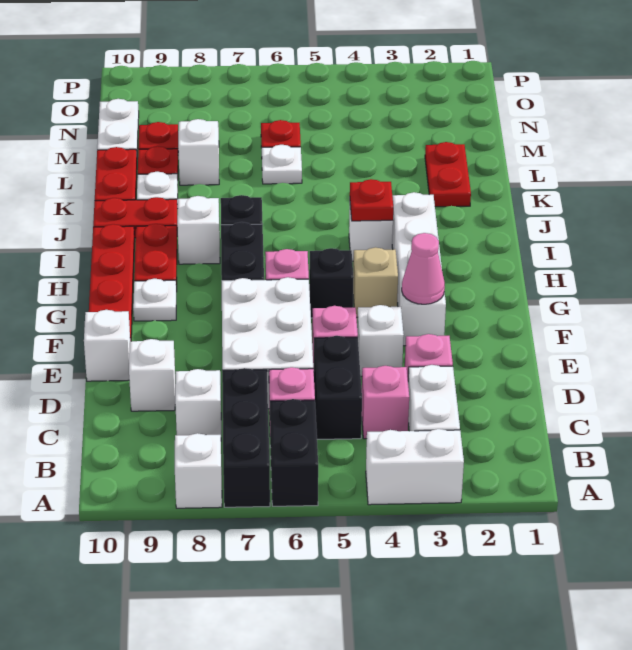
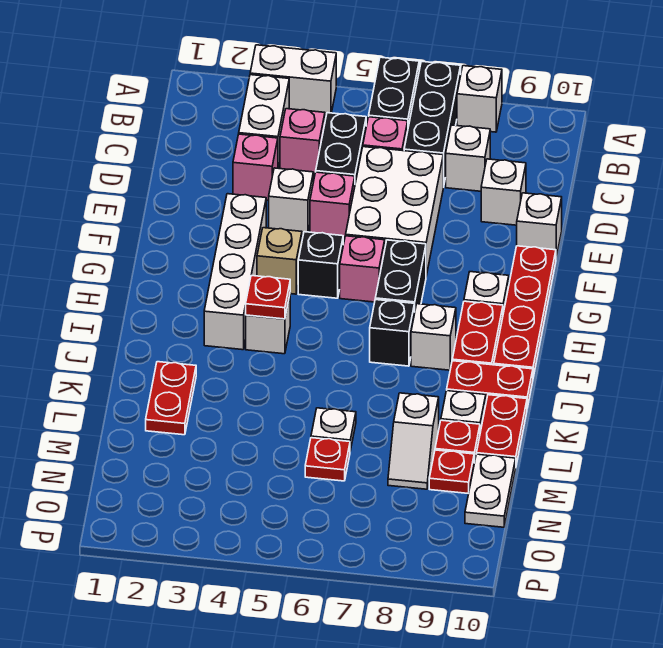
pink cone F3 level 2 -> none

